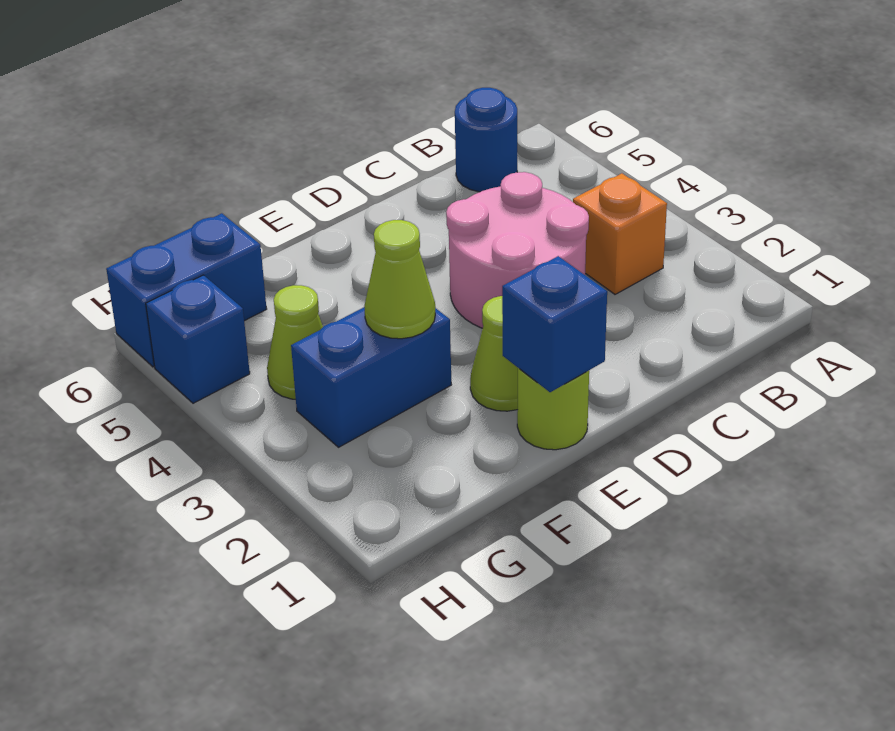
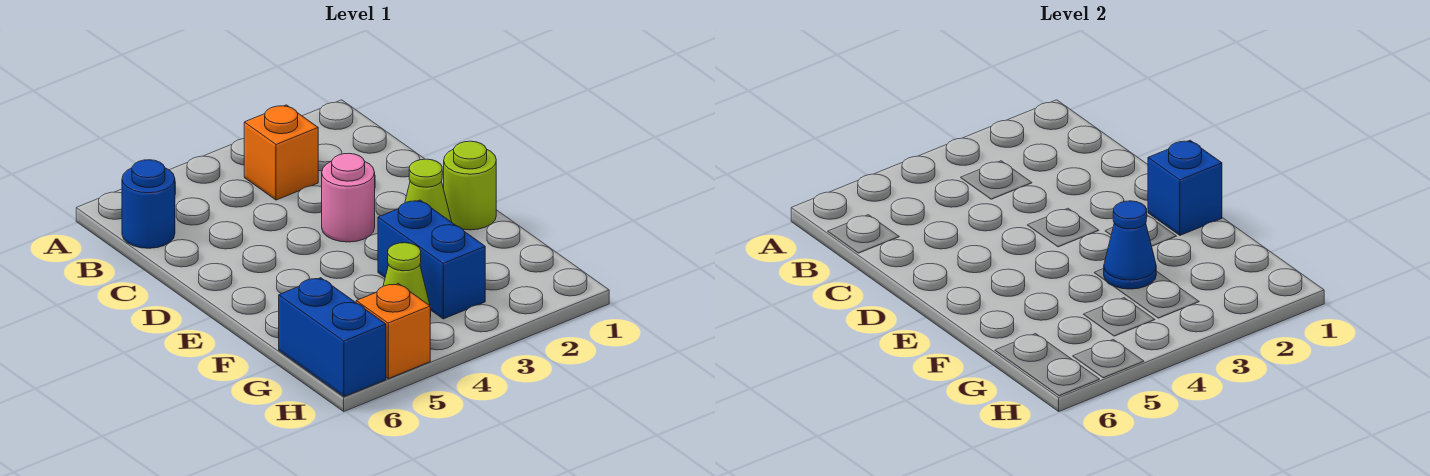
pink round brick C3:D4 level 1 -> pink round brick D3 level 1
lime cone F3 level 2 -> blue cone F3 level 2
blue brick H5 level 1 -> orange brick H5 level 1

